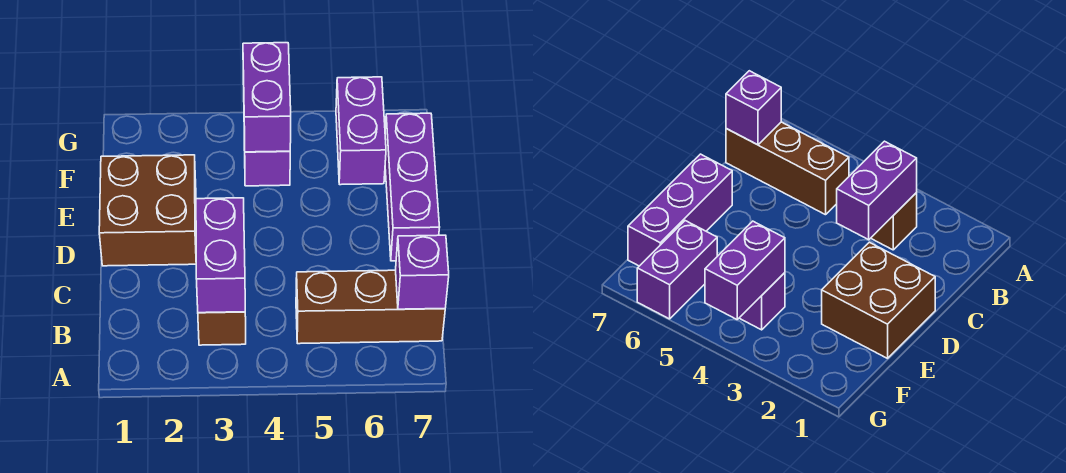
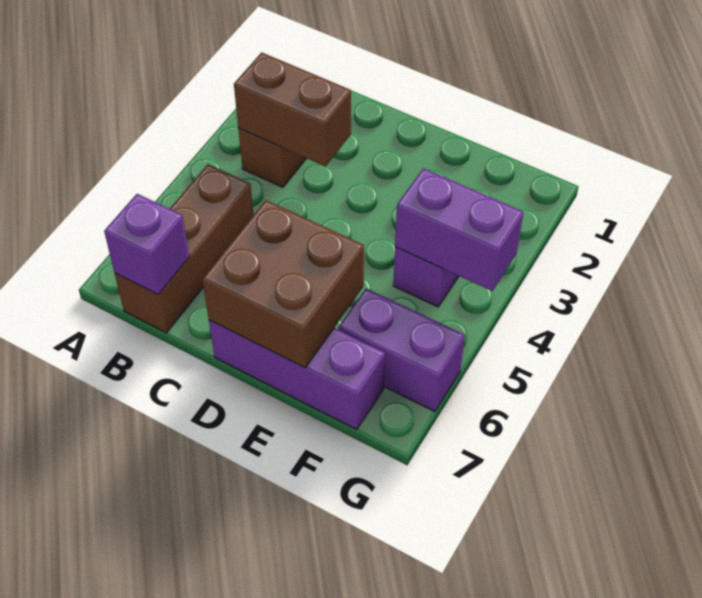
purple brick B3:C3 level 2 -> brown brick B3:C3 level 2
brown brick D1:E2 level 1 -> brown brick D6:E7 level 2

